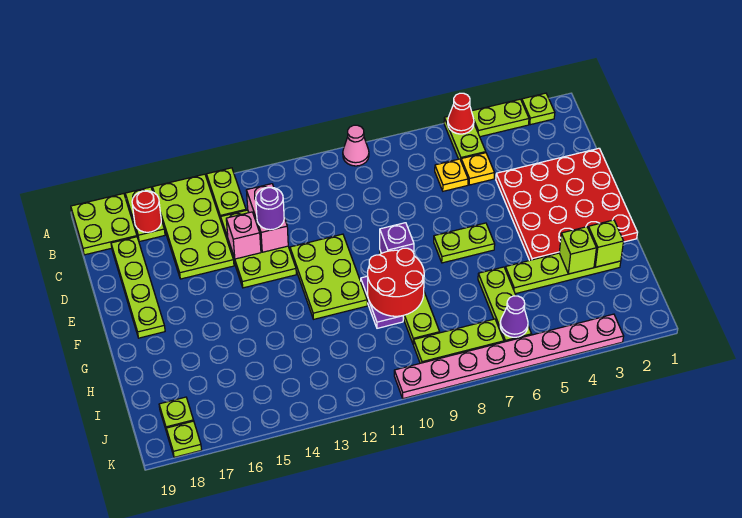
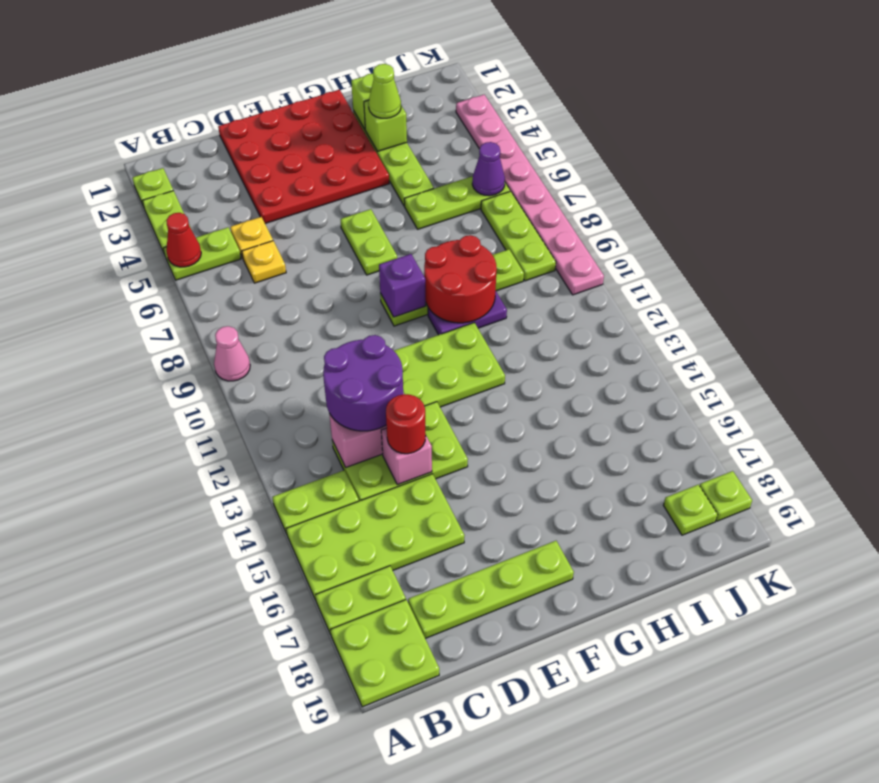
red round brick B17 level 2 -> red round brick D14 level 3
purple round brick D13 level 3 -> purple round brick C12:D13 level 3
none -> lime cone H3 level 3

